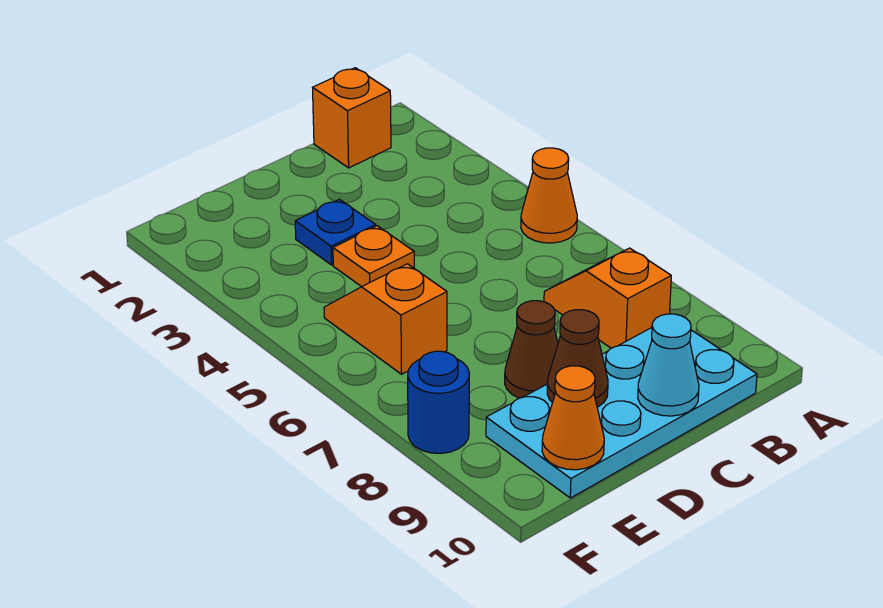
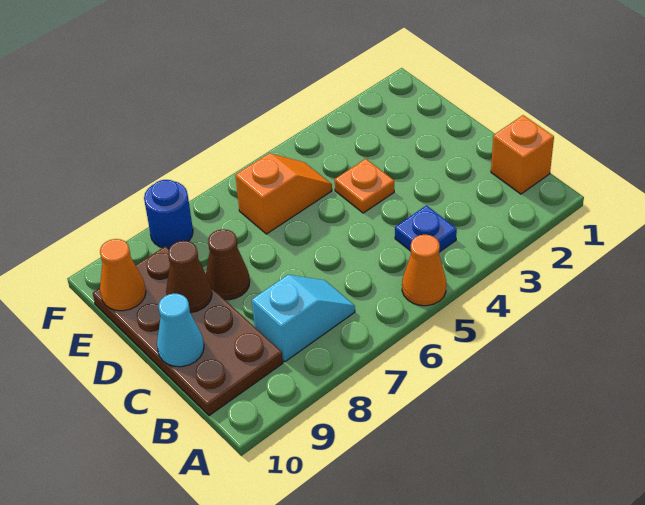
orange slope B7:B8 level 1 top 8 -> cyan slope B7:B8 level 1 top 8
cyan plate B9:E10 level 1 -> brown plate B9:E10 level 1
blue plate D3 level 1 -> blue plate B4 level 1

